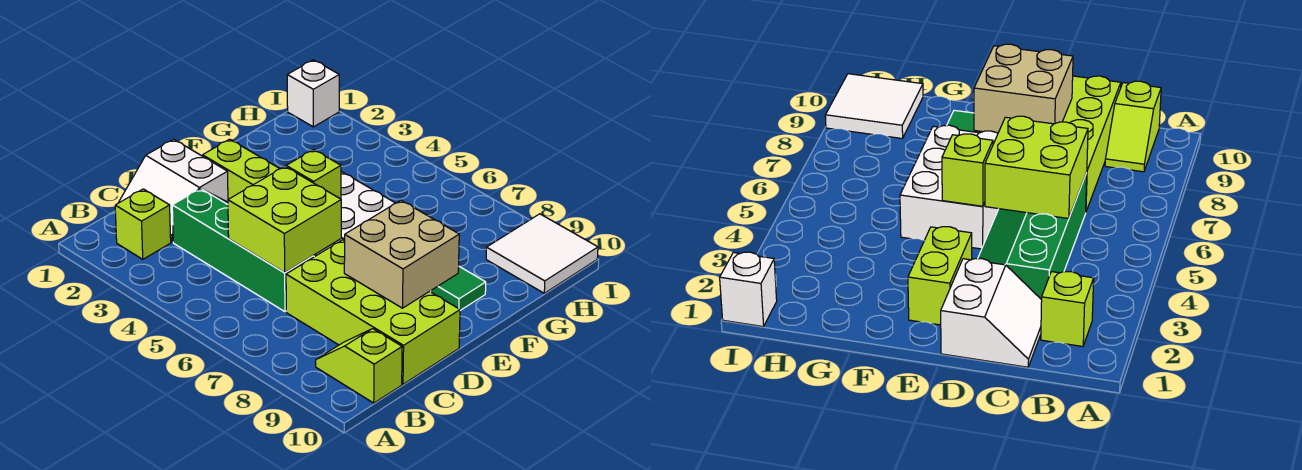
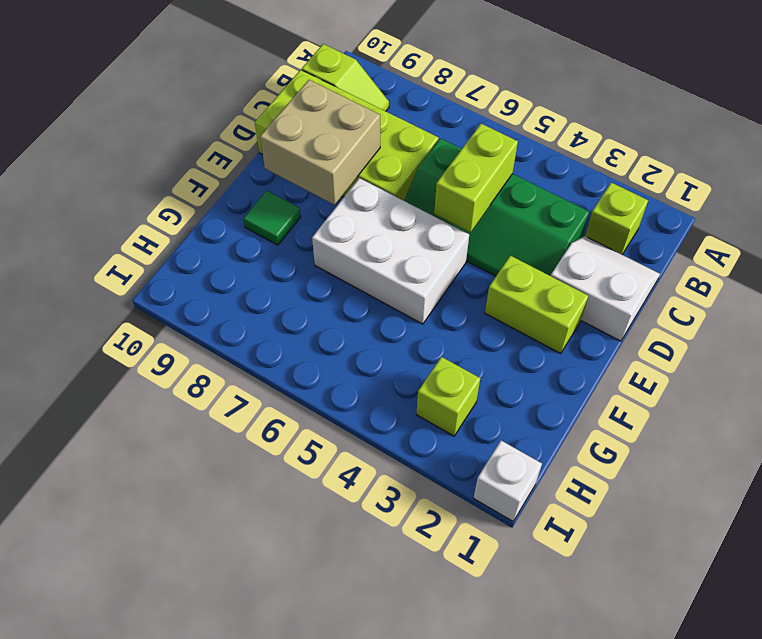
lime brick C5:D6 level 2 -> lime brick C5:D5 level 2
lime brick E5 level 2 -> lime brick H3 level 1
white tile H9:I10 level 1 -> none

